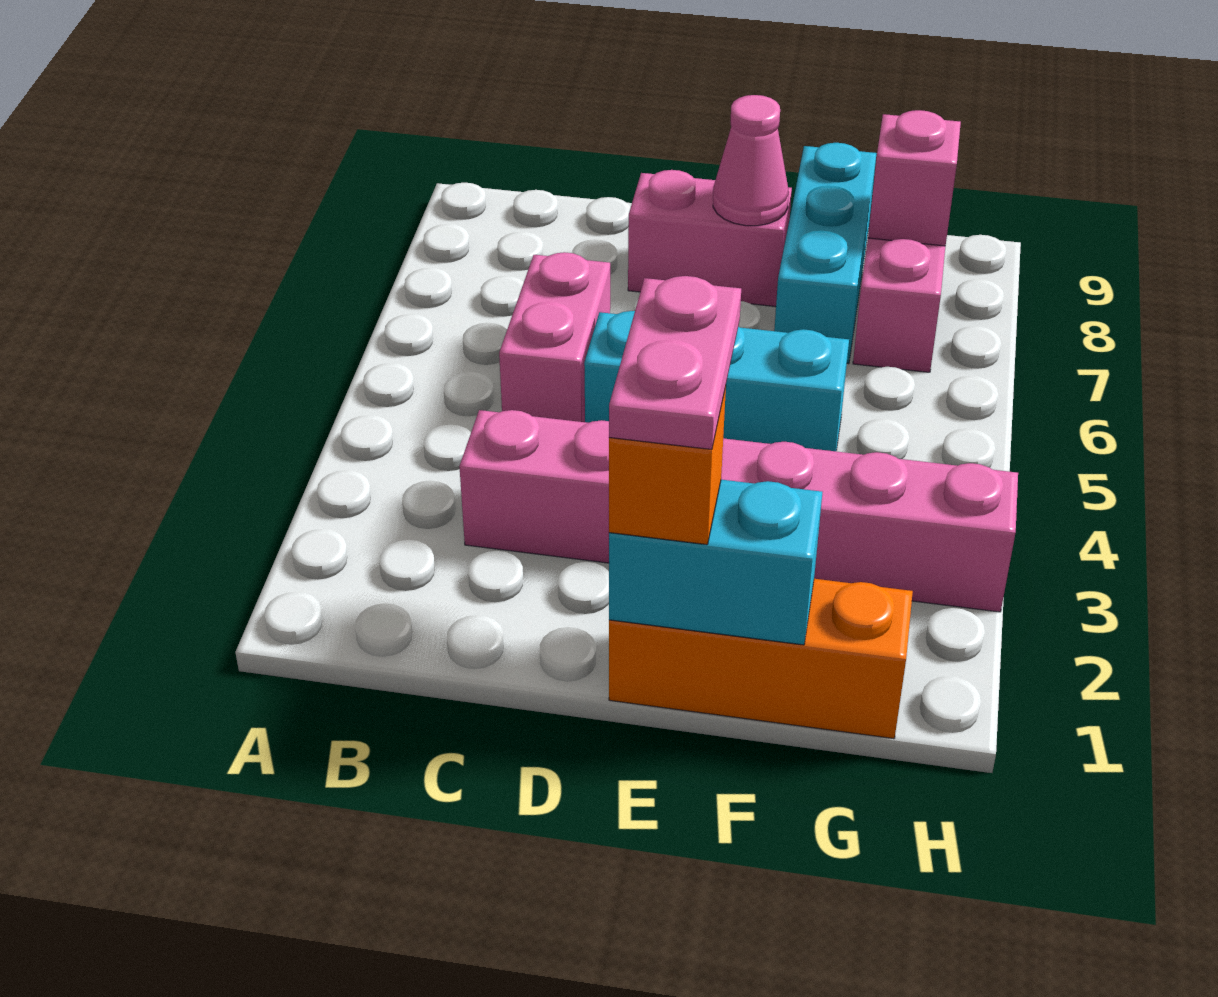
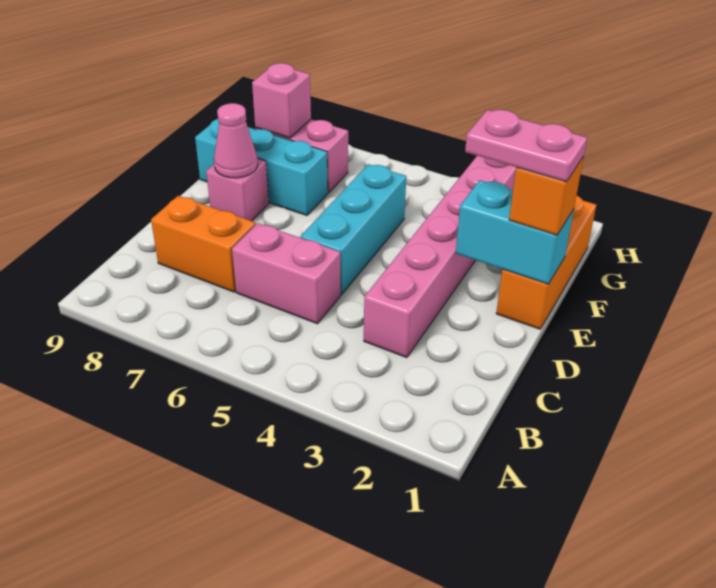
none -> orange brick C7:C8 level 1
pink brick D8:E8 level 1 -> pink brick E8 level 1
cyan brick E1:F1 level 2 -> cyan brick E1:E2 level 2

